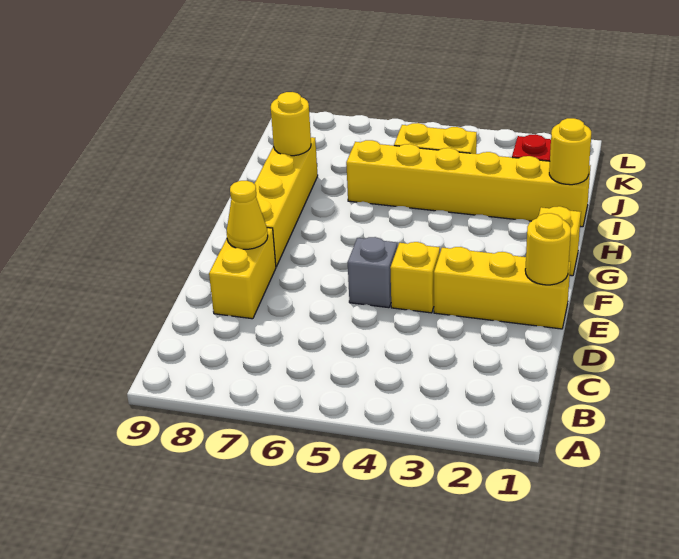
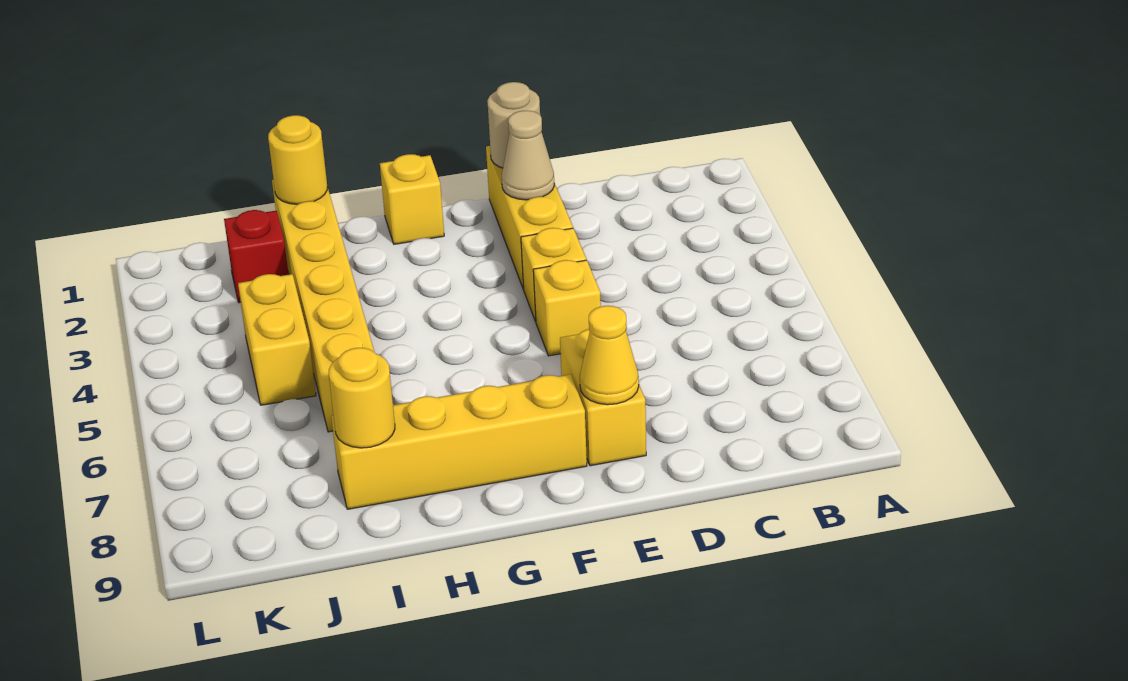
yellow brick D8:E8 level 1 -> yellow brick E7:E8 level 1
yellow round brick E1 level 2 -> tan round brick E1 level 2
none -> tan cone E2 level 2
grey brick E5 level 1 -> yellow brick E5 level 1

